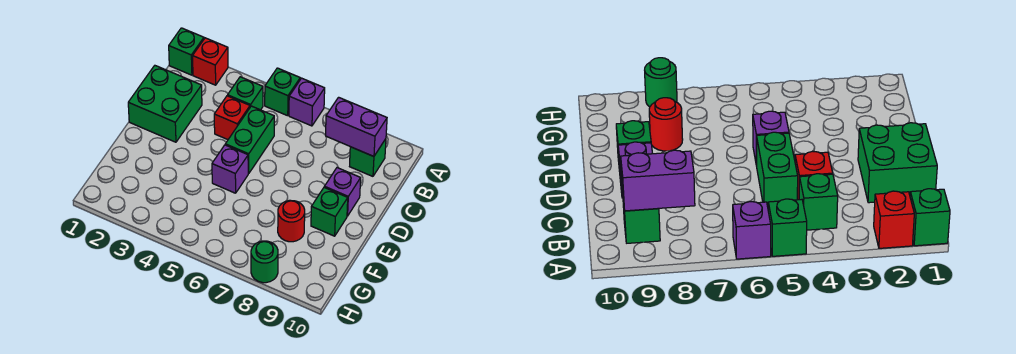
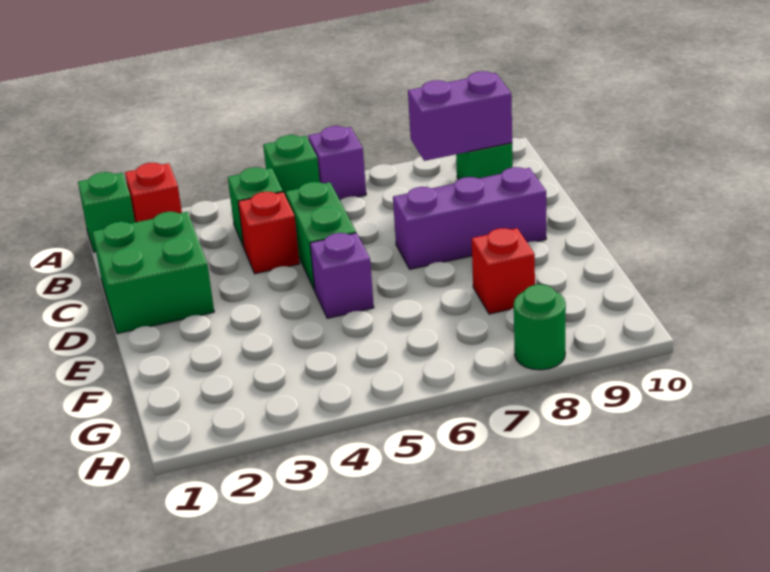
purple brick D9 level 1 -> purple brick D7:D9 level 1
green brick E9 level 1 -> none
red round brick F8 level 1 -> red brick F8 level 1

